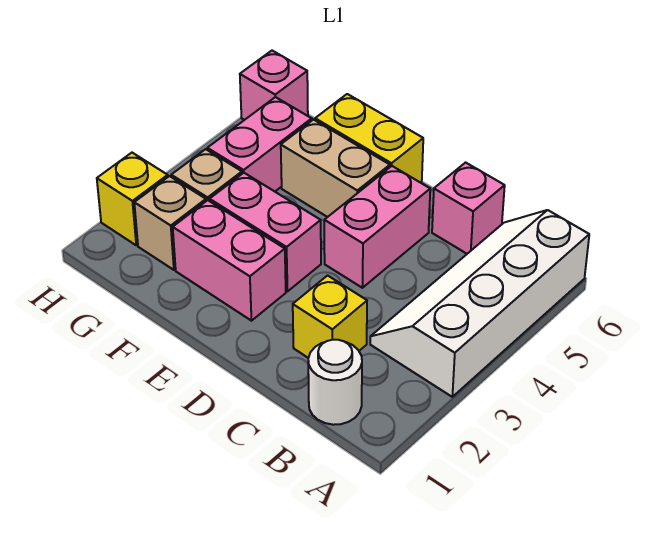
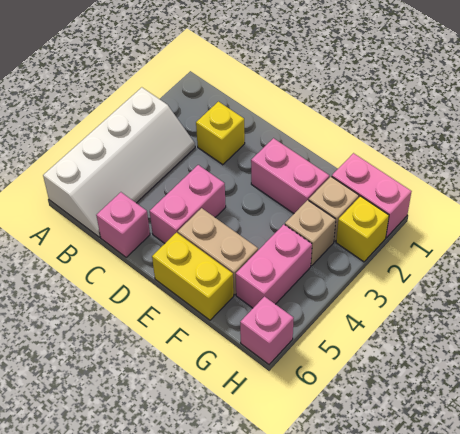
white round brick B1 level 1 -> none
pink brick E3:F3 level 1 -> pink brick G1:H1 level 1

